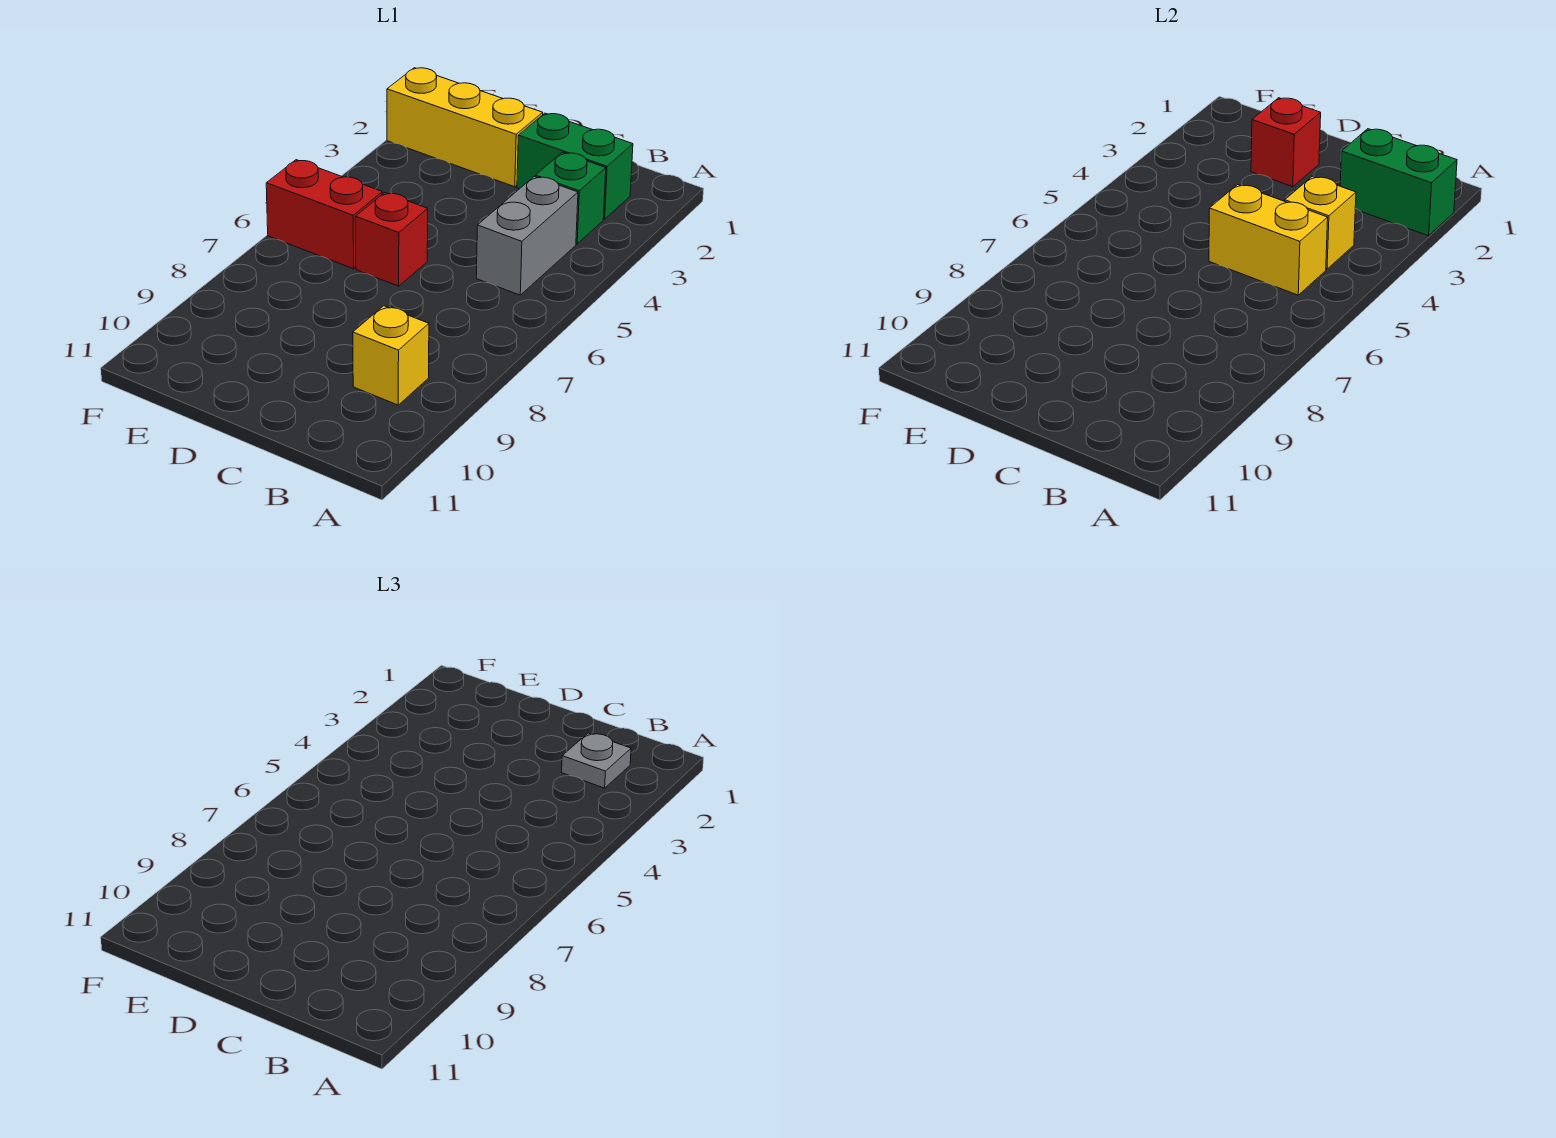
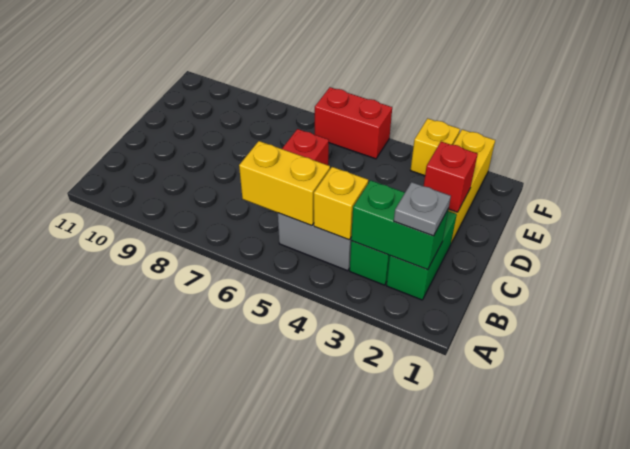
green brick A2:B2 level 2 -> green brick B2:B3 level 2
yellow brick B5:C5 level 2 -> yellow brick B5:B6 level 2
yellow brick B9 level 1 -> yellow brick F3 level 1
red brick E6:F6 level 1 -> red brick F5:F6 level 1

